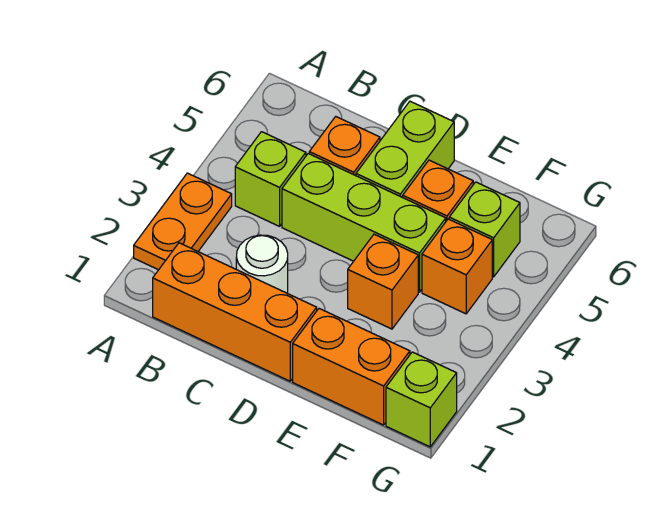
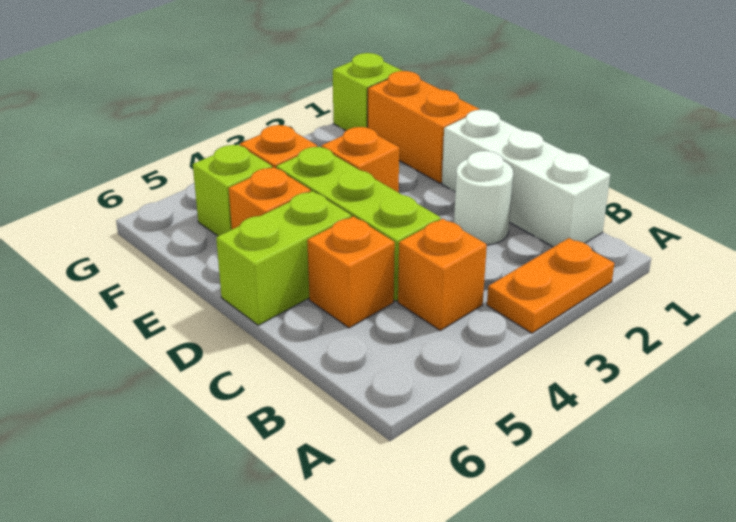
orange brick B1:D1 level 1 -> white brick B1:D1 level 1
lime brick B4 level 1 -> orange brick B4 level 1

